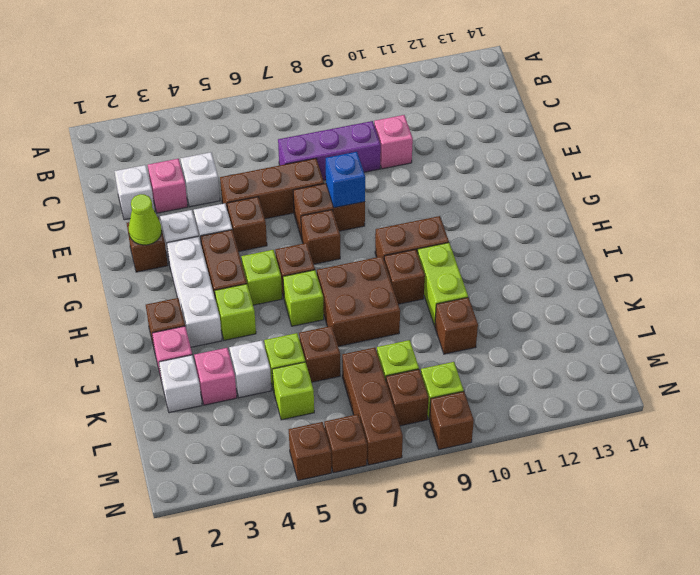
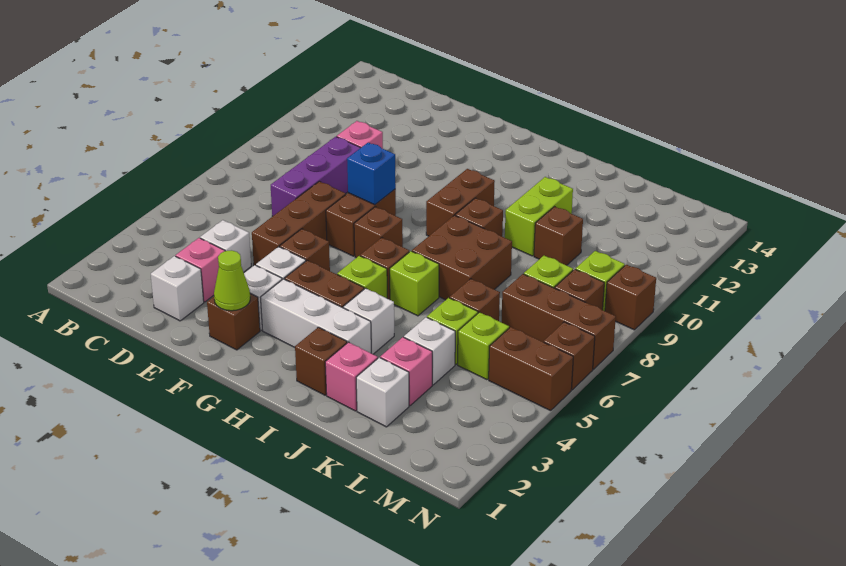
lime brick I4 level 1 -> white brick I4 level 1
lime brick I10:J10 level 1 -> lime brick J10:J11 level 1
brown brick N5 level 1 -> brown brick M5:N5 level 1

